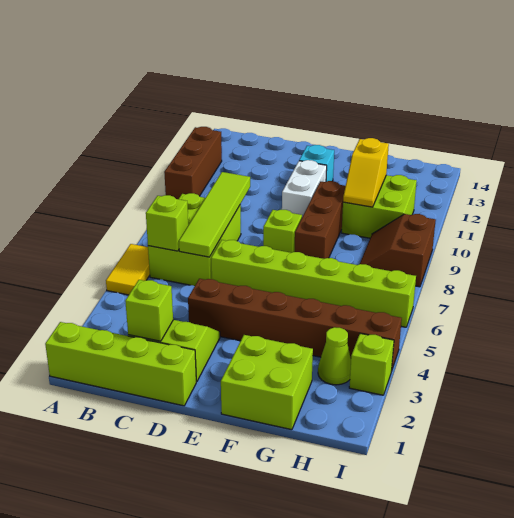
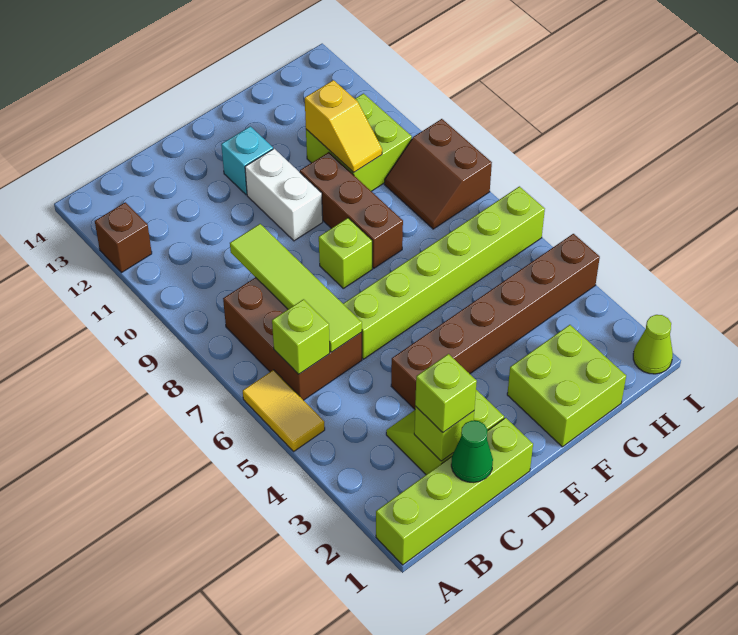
brown brick A10:A12 level 1 -> brown brick A12 level 1
lime brick B6:C8 level 1 -> brown brick B6:C8 level 1
none -> green cone C1 level 2
lime cone H3 level 1 -> lime cone I1 level 1
lime brick I3 level 1 -> lime brick C2 level 3

